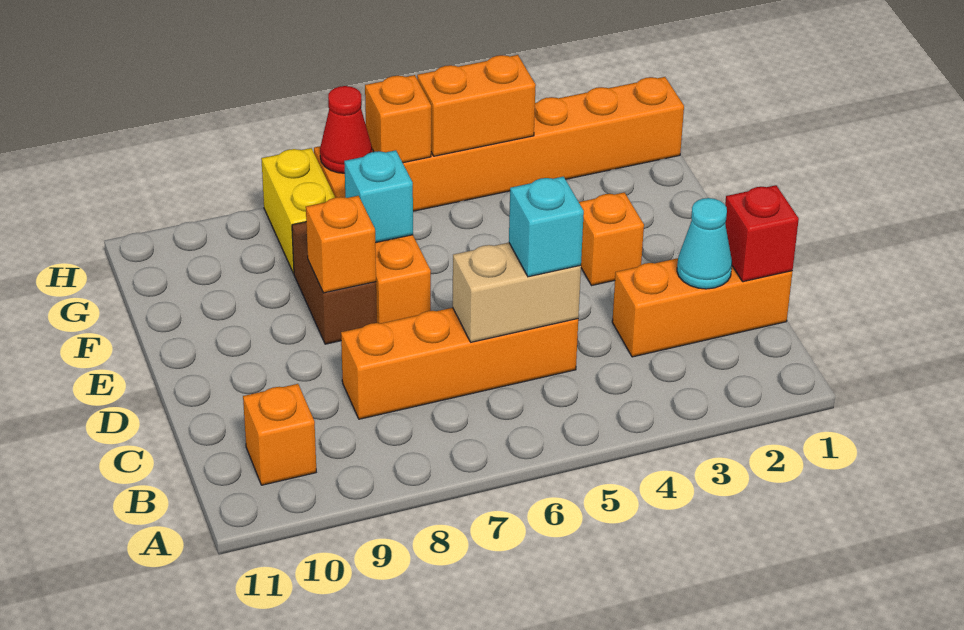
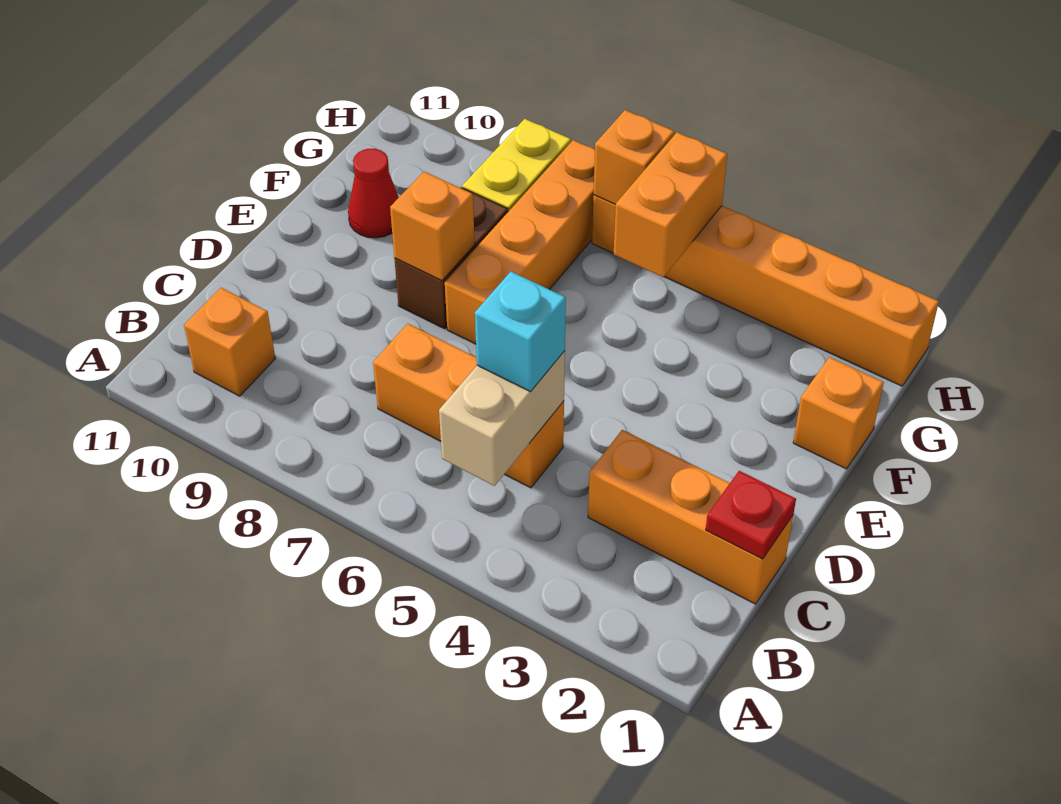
red brick C1 level 2 -> red plate C1 level 2
cyan cone C2 level 2 -> none
orange brick C5:C8 level 1 -> orange brick C5:C7 level 1
tan brick C5:C6 level 2 -> tan brick B5:C5 level 2
orange brick E3 level 1 -> orange brick F1 level 1
cyan brick F7 level 2 -> none
orange brick H4:H5 level 2 -> orange brick G5:H5 level 2
red cone H7 level 2 -> red cone F10 level 1

